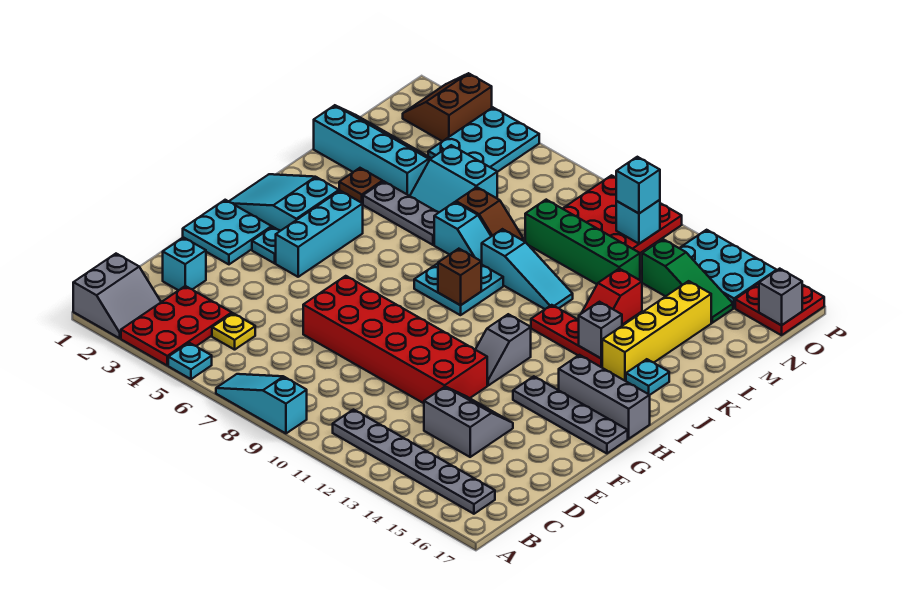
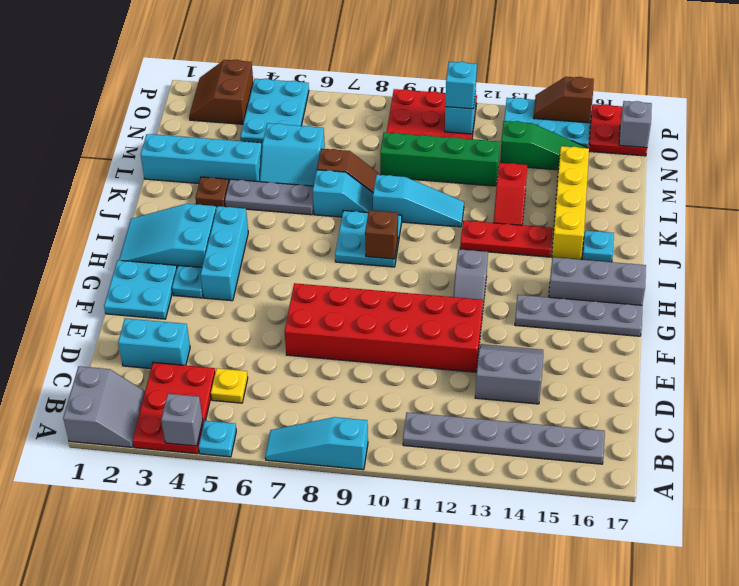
cyan brick D2 level 1 -> cyan brick D2:D3 level 1
grey brick J14 level 2 -> grey brick A4 level 2
none -> brown slope P14:P15 level 2 top 15

